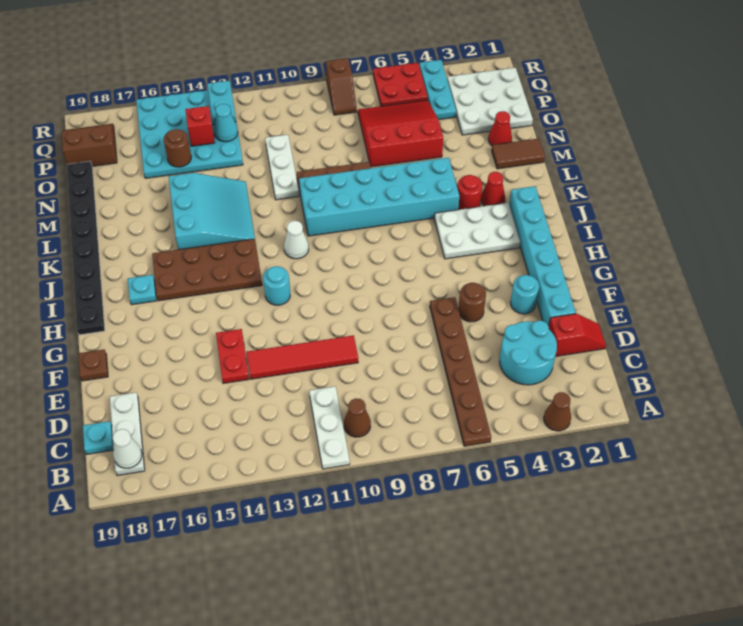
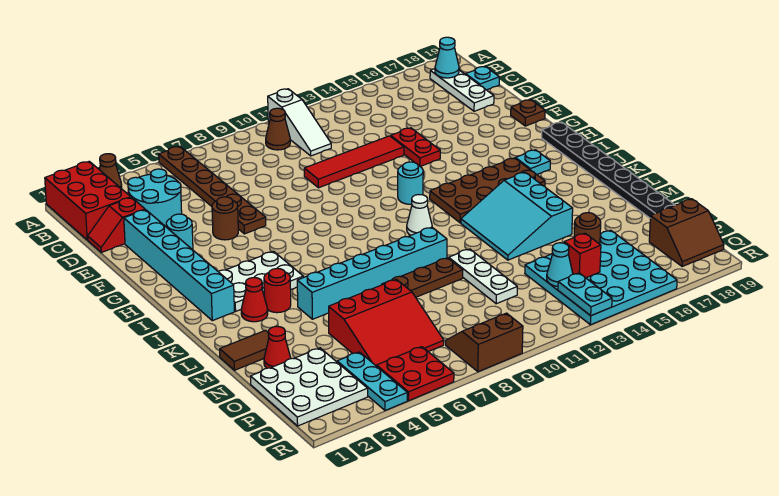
none -> red brick A1:C2 level 1
white plate A11:C11 level 1 -> white slope A11:C11 level 1 top A
white cone B18 level 2 -> cyan cone B18 level 2
cyan brick K5:L10 level 1 -> cyan brick L5:L10 level 1
brown slope Q8:R8 level 1 top R -> brown slope Q8:R9 level 1 top R

